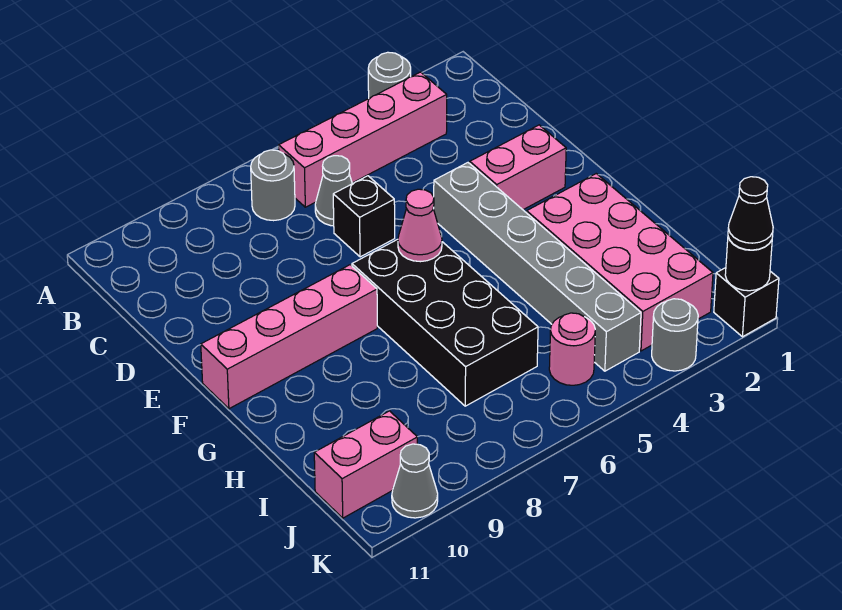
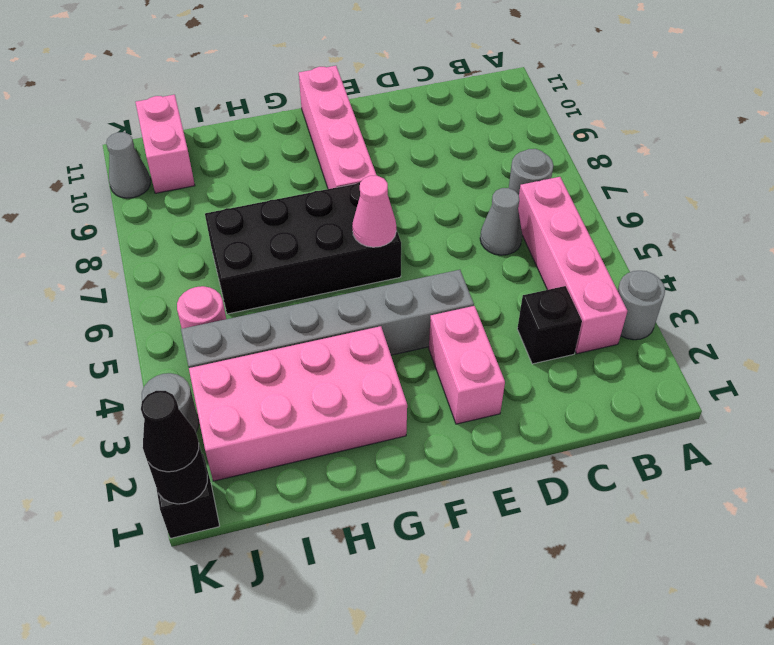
black brick D6 level 1 -> black brick C3 level 1

